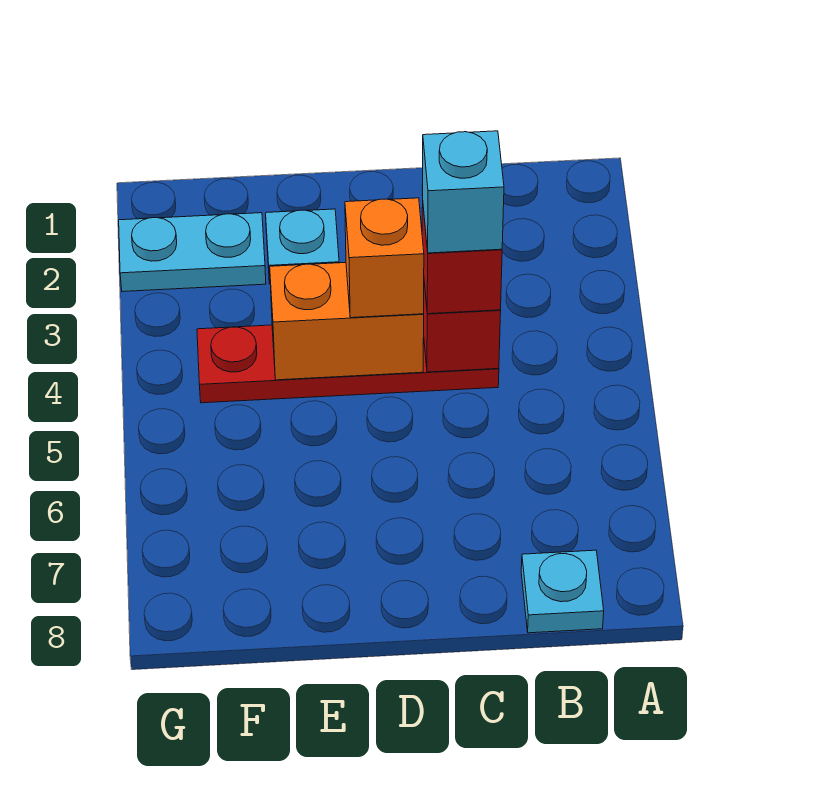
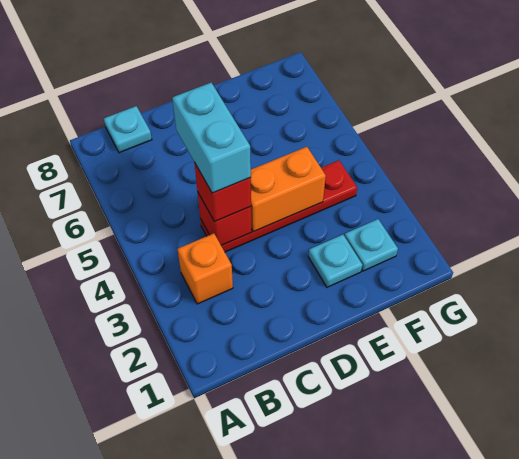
cyan brick C4 level 4 -> cyan brick C4:C5 level 4
orange brick D4 level 3 -> orange brick B3 level 1
cyan plate F2:G2 level 1 -> cyan plate F2 level 1

